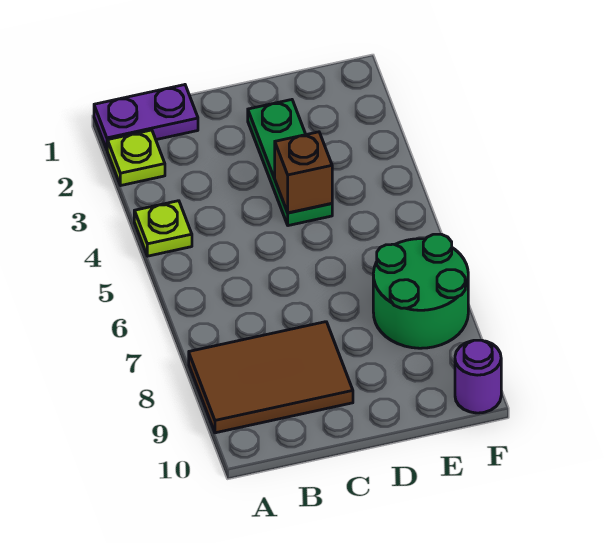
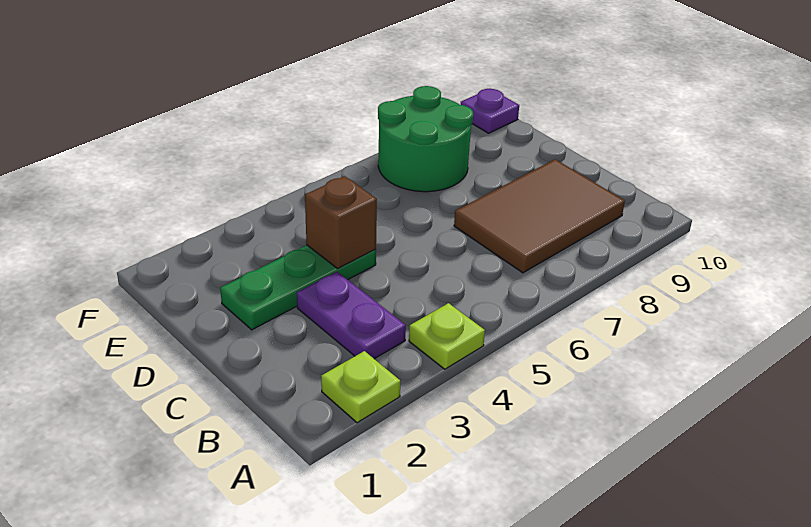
purple plate A1:B1 level 1 -> purple plate B3:C3 level 1
brown tile A8:C9 level 1 -> brown tile B7:C9 level 1
purple round brick F10 level 1 -> purple plate F10 level 1

